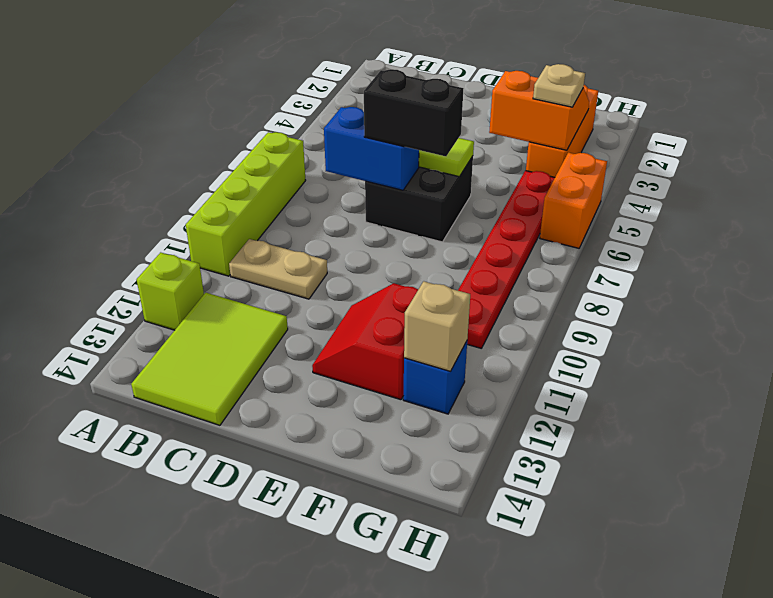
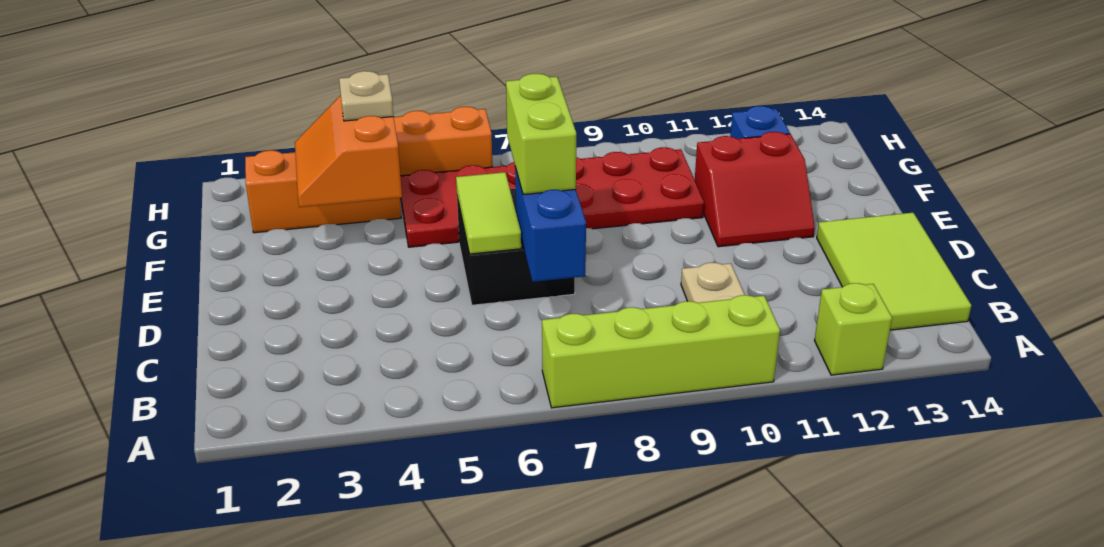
lime tile B12:C14 level 1 -> lime tile B13:D14 level 1
black brick D7:E7 level 3 -> lime brick D7:E7 level 3
red plate G5:G10 level 1 -> red plate F5:G10 level 1
tan brick G12 level 2 -> none

